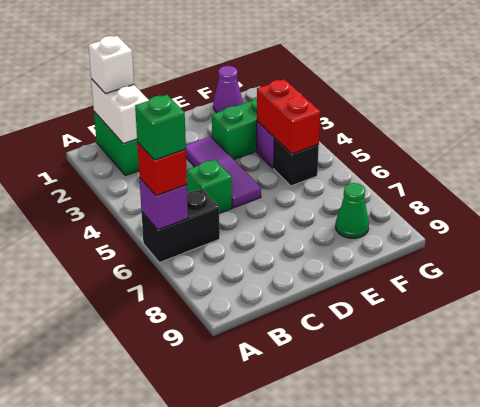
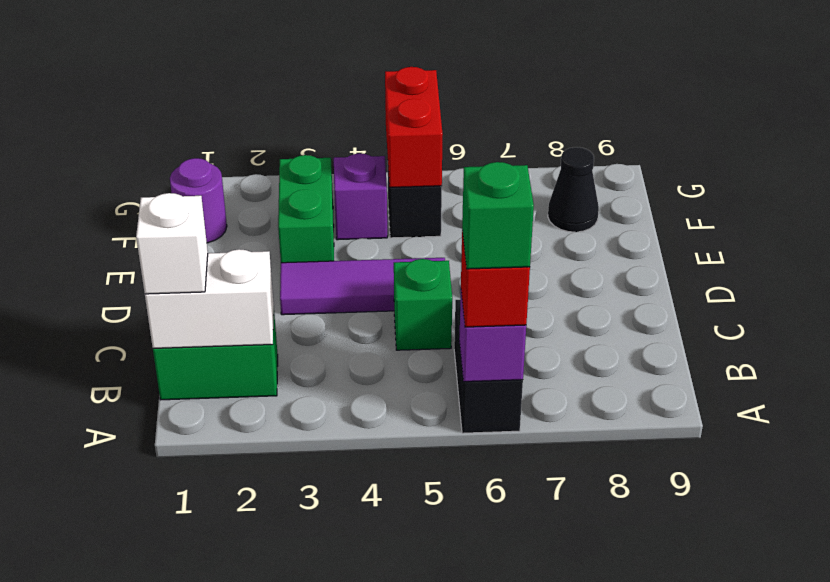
purple cone F1 level 1 -> purple round brick F1 level 1
red brick F4:F5 level 2 -> red brick F5:G5 level 2
green cone F8 level 1 -> black cone F8 level 1

